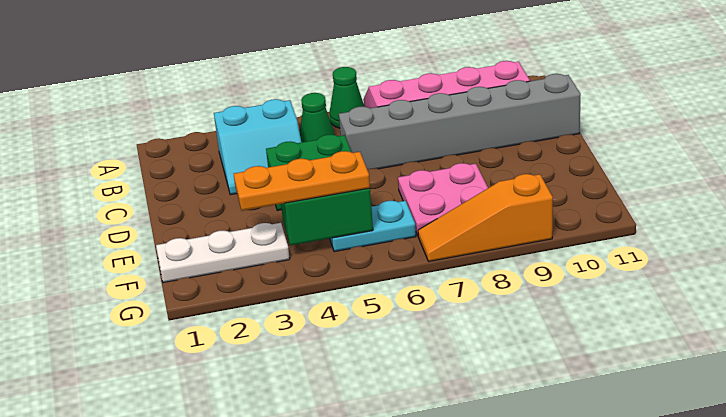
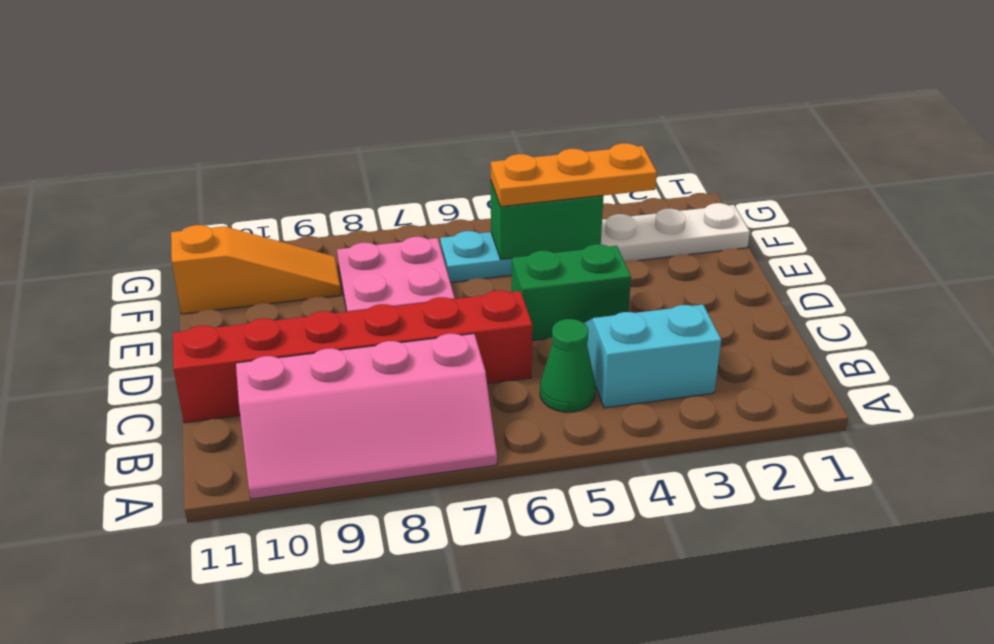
green cone A6 level 1 -> none
grey brick C6:C11 level 1 -> red brick C6:C11 level 1
orange slope G7:G9 level 1 top 9 -> orange slope F9:F11 level 1 top 11

